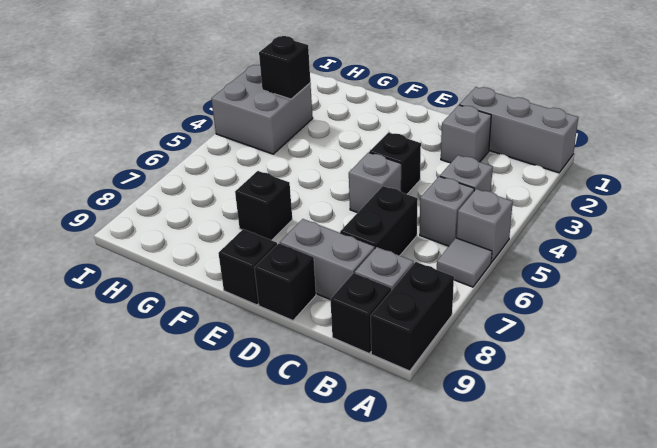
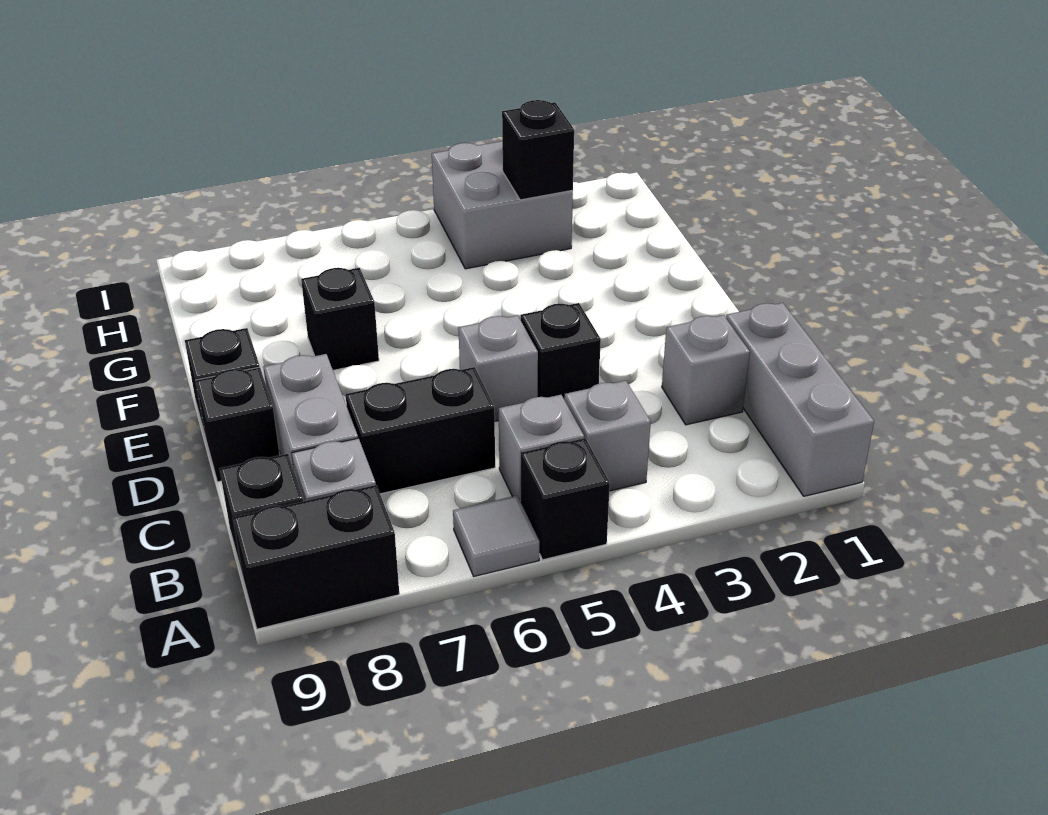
grey brick A5 level 1 -> black brick A5 level 1

